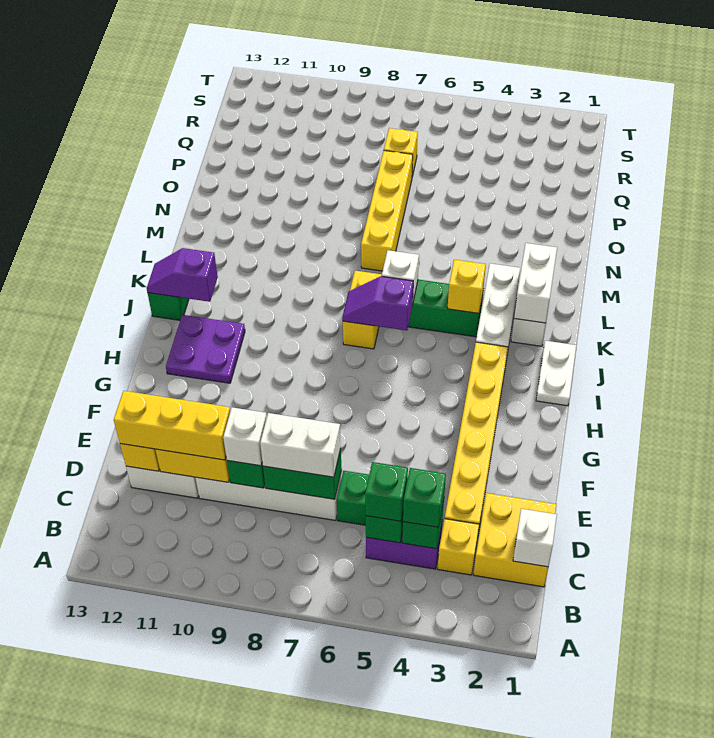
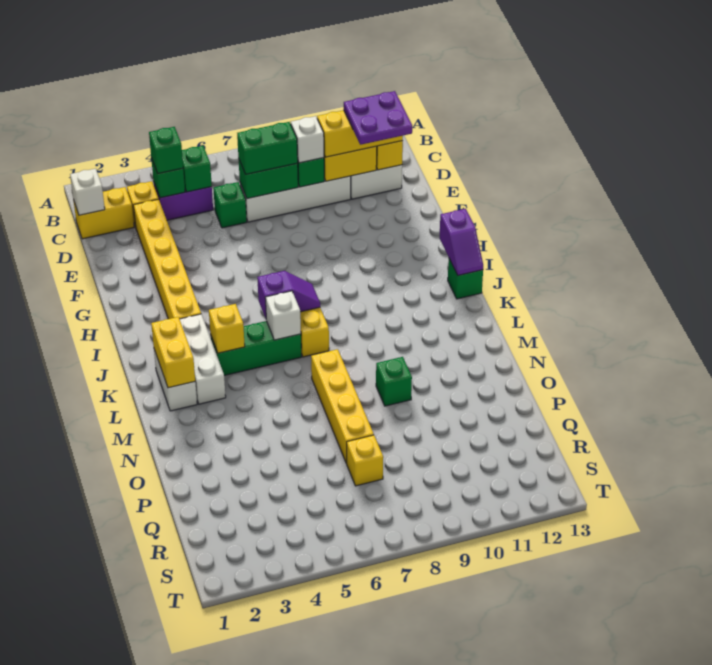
yellow brick C1:D2 level 1 -> yellow brick C1:C2 level 1
green brick C5 level 3 -> green brick N9 level 1
white brick D7:D8 level 3 -> green brick D7:D8 level 3
purple plate H11:I12 level 1 -> purple plate D11:E12 level 4
white plate I1:J1 level 1 -> none
purple slope J12:J13 level 2 top 12 -> purple slope I13:J13 level 2 top I
white brick K2:L2 level 2 -> yellow brick K2:L2 level 2

